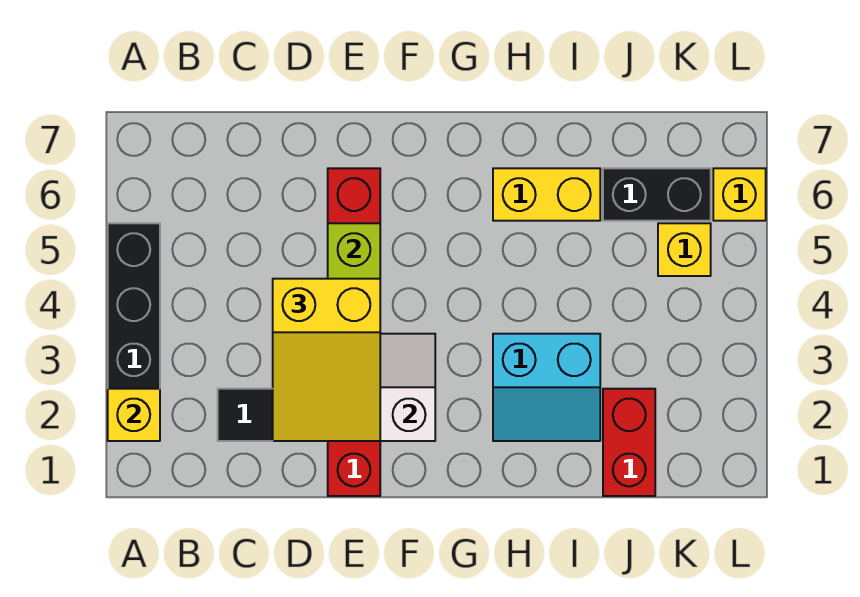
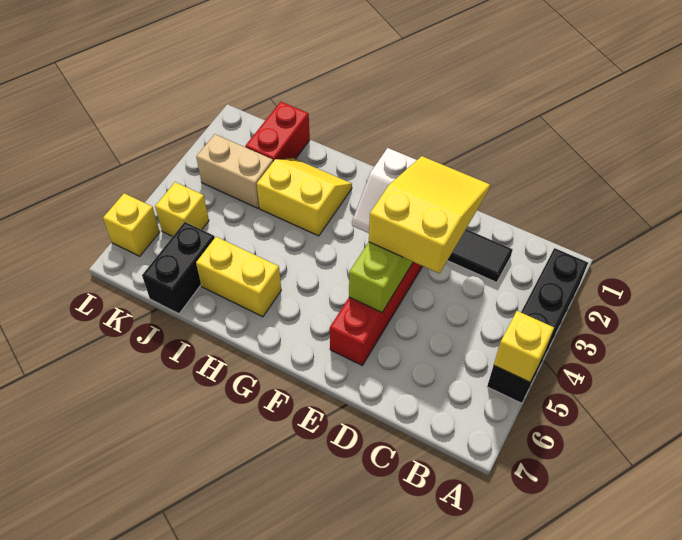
yellow brick A2 level 2 -> yellow brick A5 level 2
cyan slope H2:I3 level 1 top 3 -> yellow slope H2:I3 level 1 top 3
none -> tan brick J3:K3 level 1
black brick J6:K6 level 1 -> black brick J6:J7 level 1

